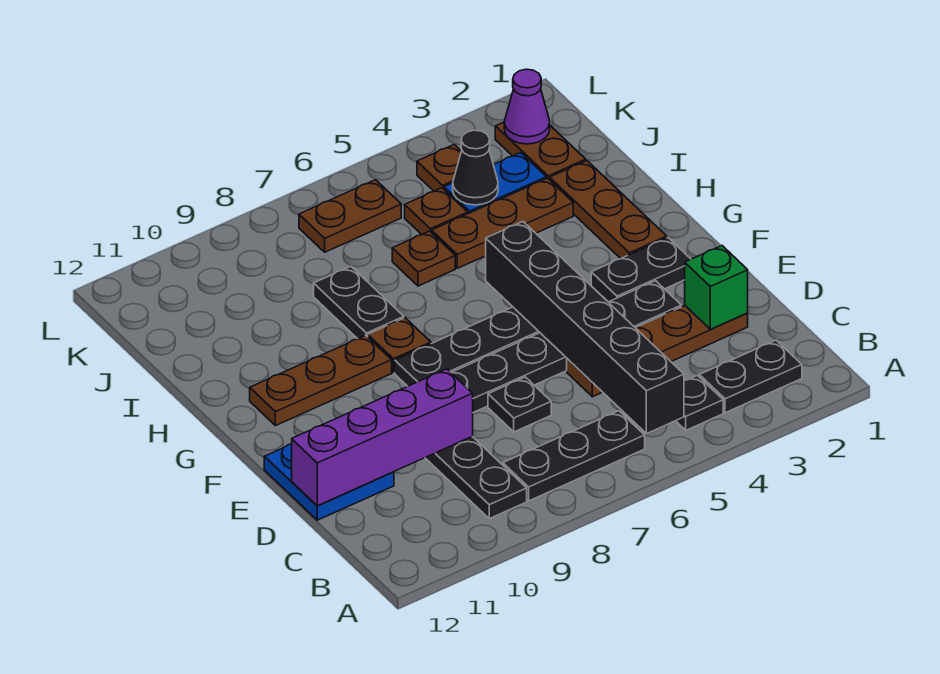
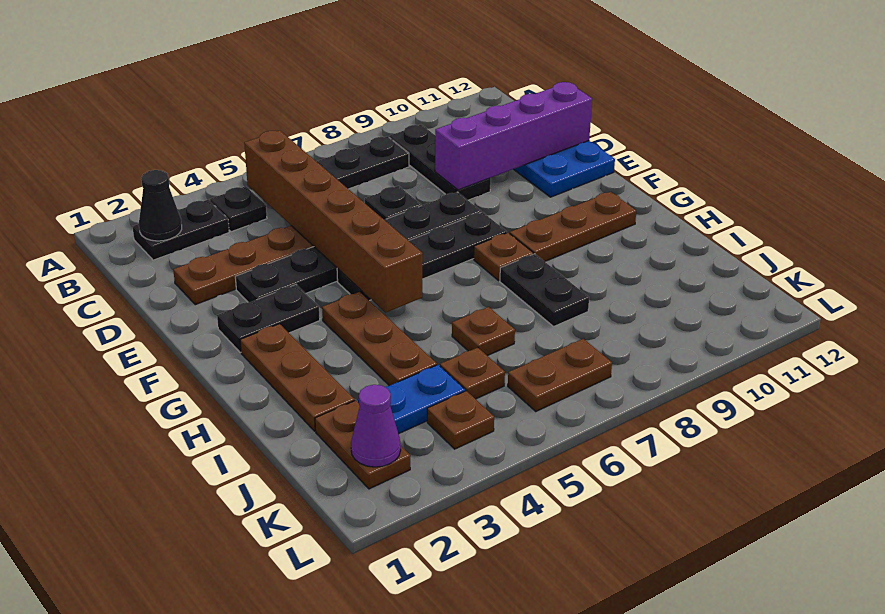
black brick B5:G5 level 2 -> brown brick B5:G5 level 2
green brick D2 level 2 -> none
brown plate I3:I5 level 1 -> brown plate G4:I4 level 1
black cone J4 level 2 -> black cone B2 level 2

